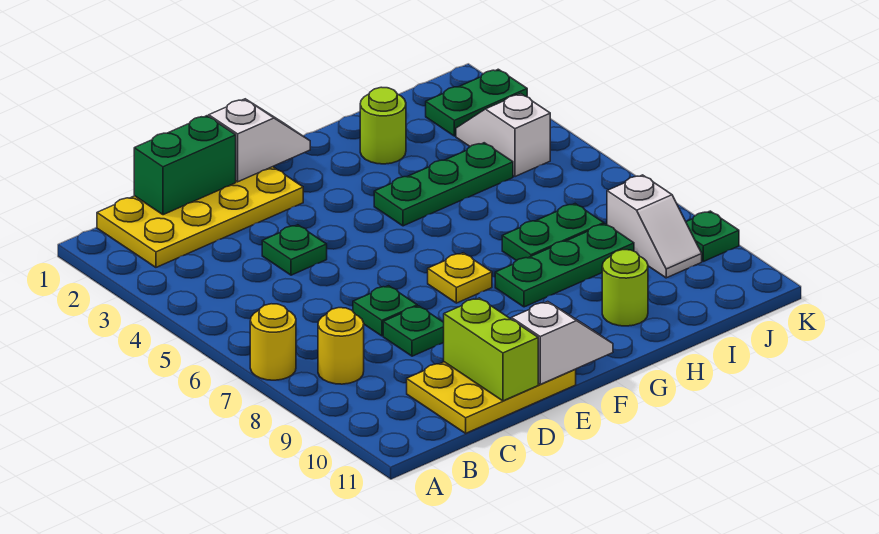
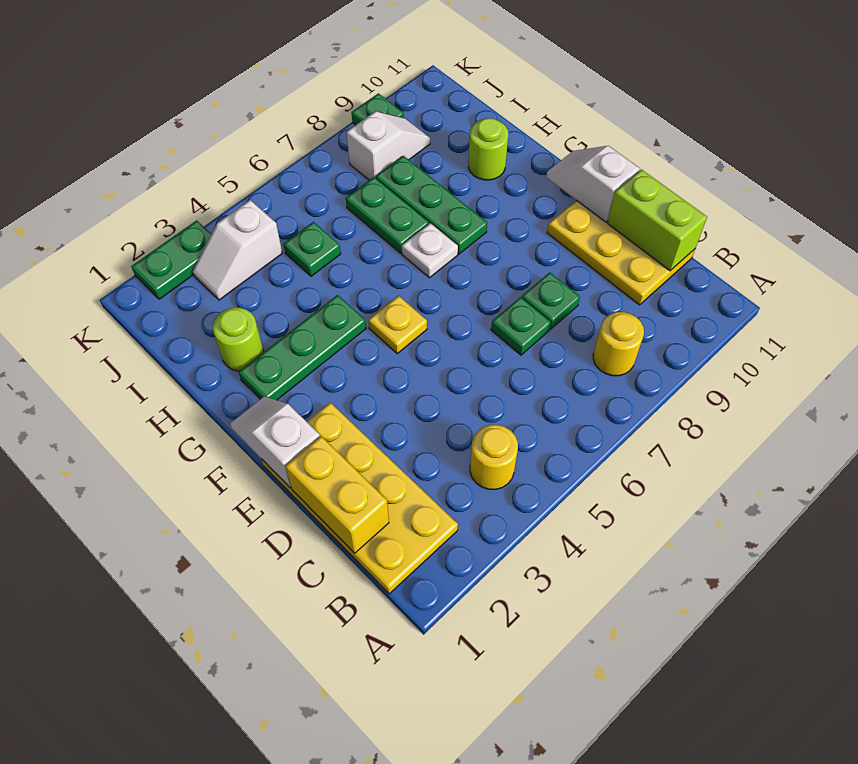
yellow round brick A7 level 1 -> yellow round brick B4 level 1
green brick C1:D1 level 2 -> yellow brick C1:D1 level 2
green plate D4 level 1 -> green plate I5 level 1
lime brick D10:D11 level 2 -> lime brick C11:D11 level 2
yellow plate F7 level 1 -> yellow plate F5 level 1
green plate G4:I4 level 1 -> green plate G2:G4 level 1
none -> white plate G7 level 1
green plate J2:K2 level 1 -> green plate K2:K3 level 1

